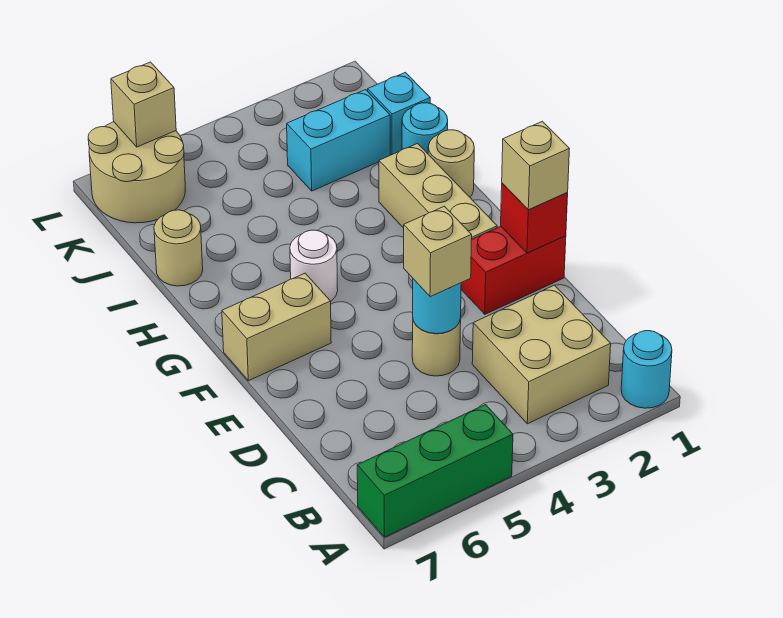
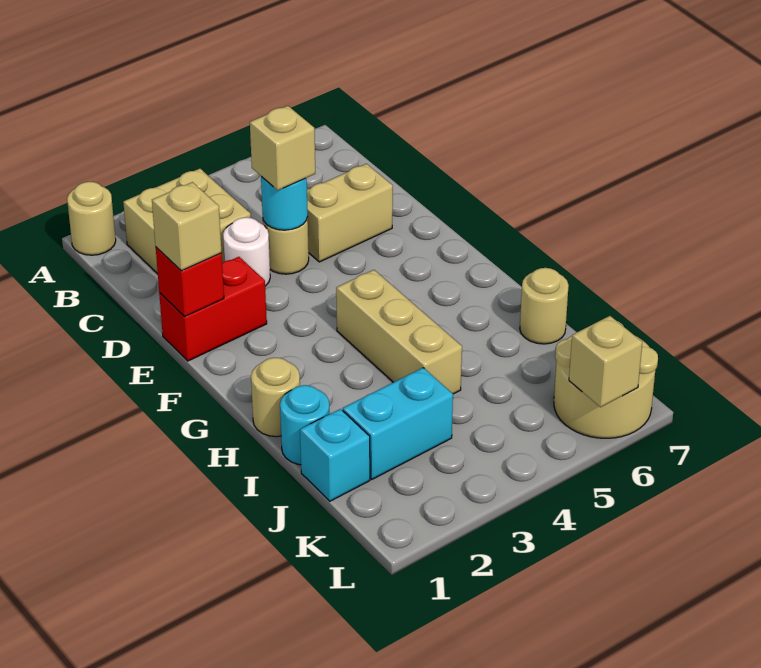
cyan round brick A1 level 1 -> tan round brick A1 level 1
green brick A5:A7 level 1 -> none
tan brick F2:H2 level 1 -> tan brick G4:I4 level 1
tan brick F6:F7 level 1 -> tan brick D5:D6 level 1
white round brick G5 level 1 -> white round brick D3 level 1

